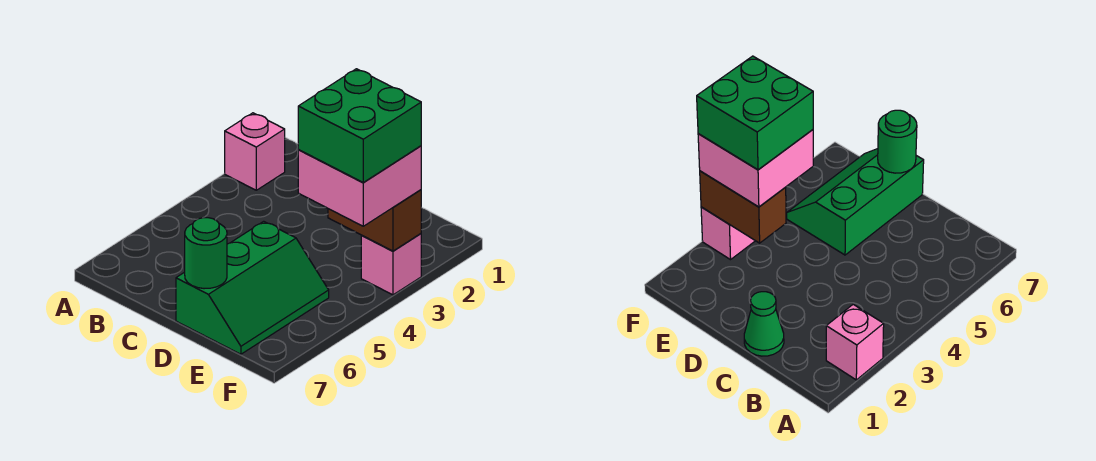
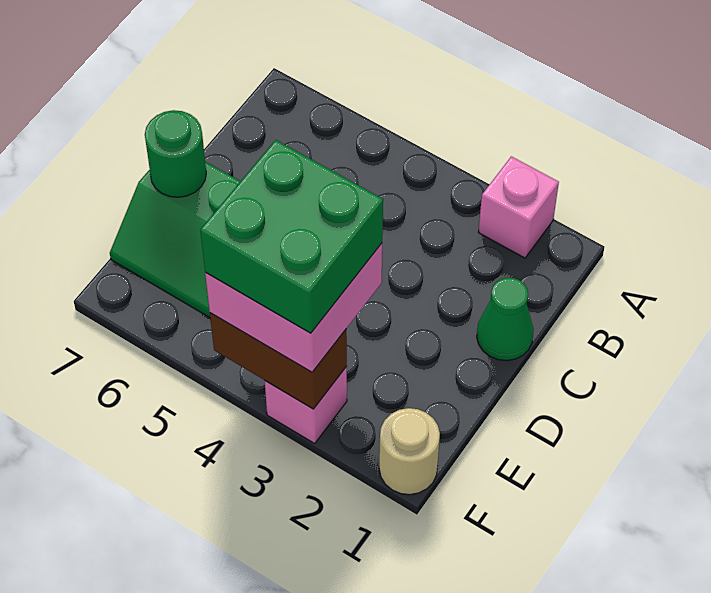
brown brick E3:F3 level 2 -> brown brick F3:F4 level 2
none -> tan round brick F1 level 1

